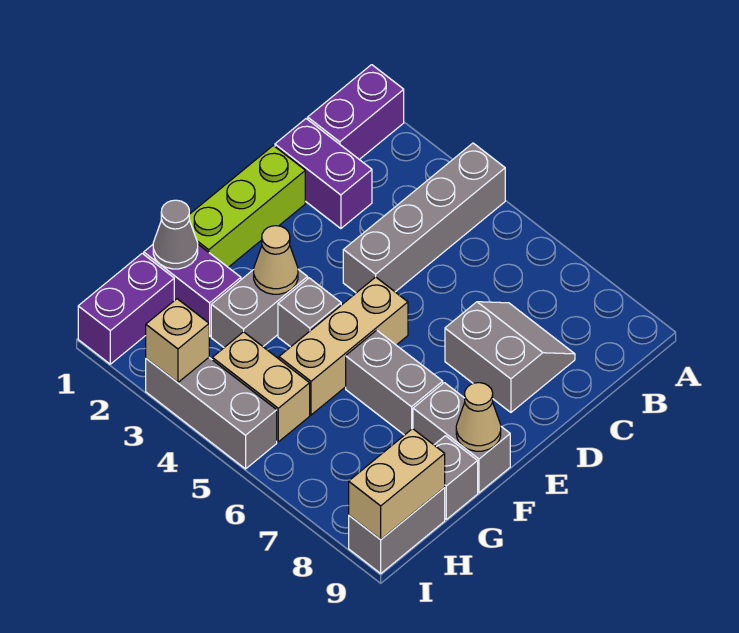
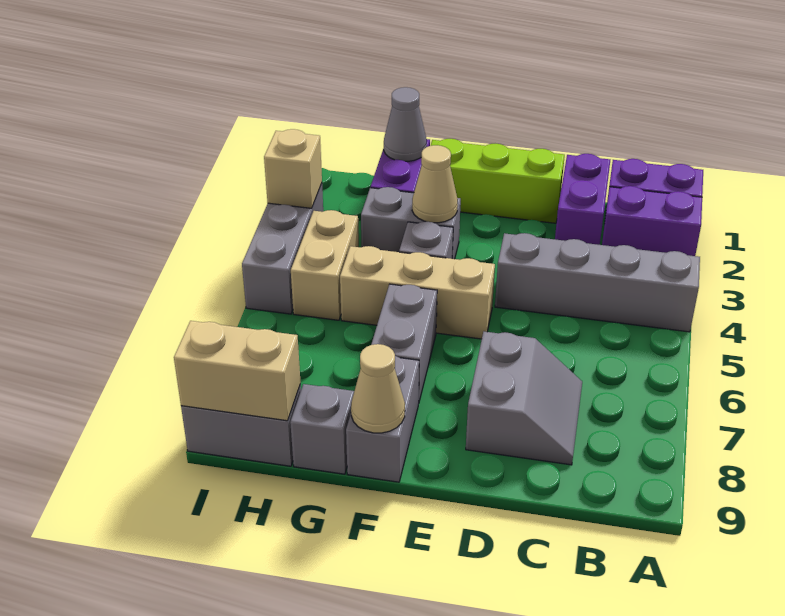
purple brick H1:I1 level 1 -> purple brick A2:B2 level 1

